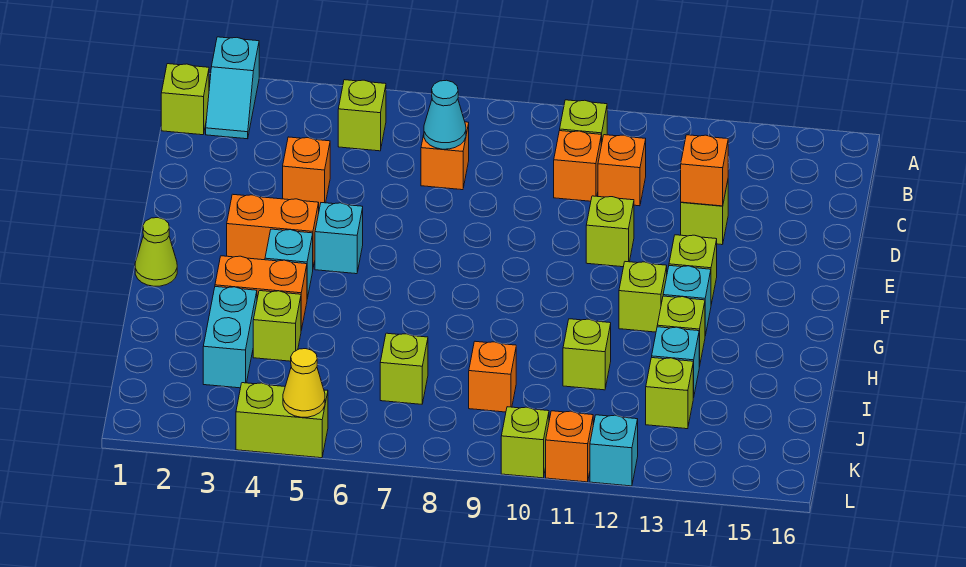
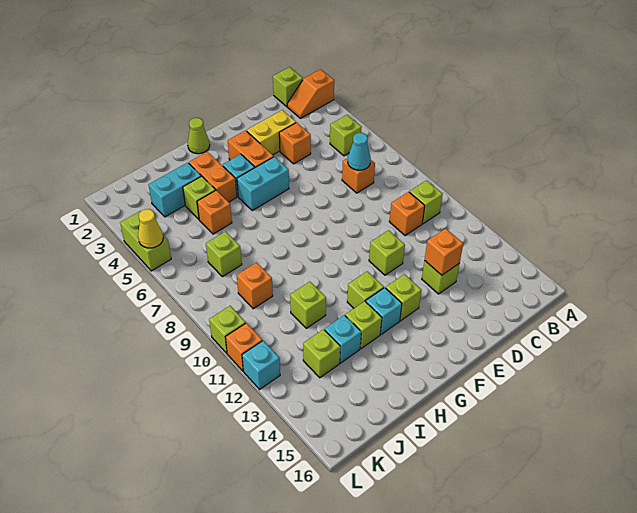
cyan slope A2:B2 level 1 top A -> orange slope A2:B2 level 1 top A
orange brick C11 level 1 -> orange brick I5 level 1
none -> yellow brick D3:E3 level 1
cyan brick F5 level 1 -> cyan brick F5:G5 level 1

